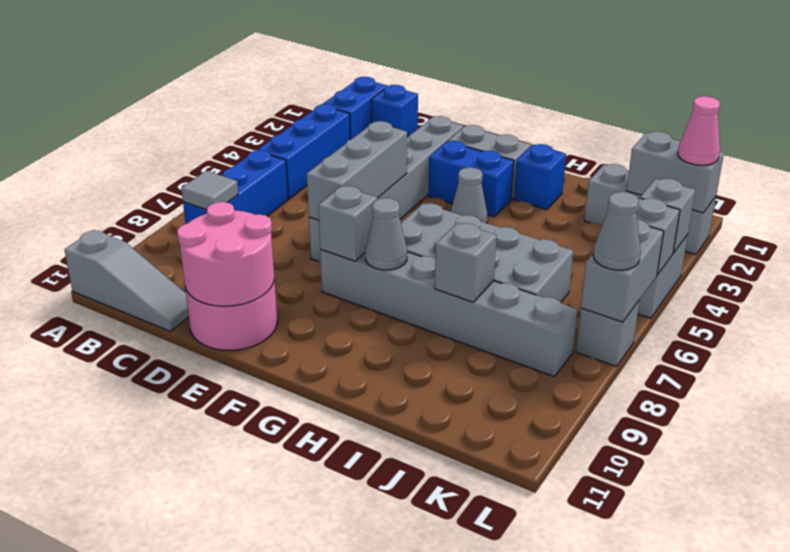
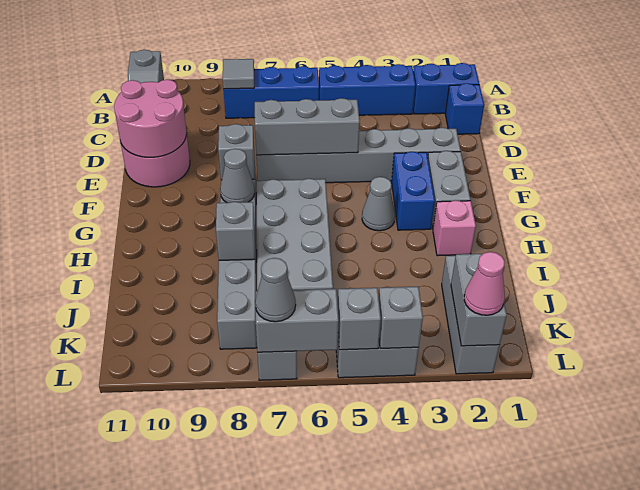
blue brick H2 level 1 -> pink brick H2 level 1

